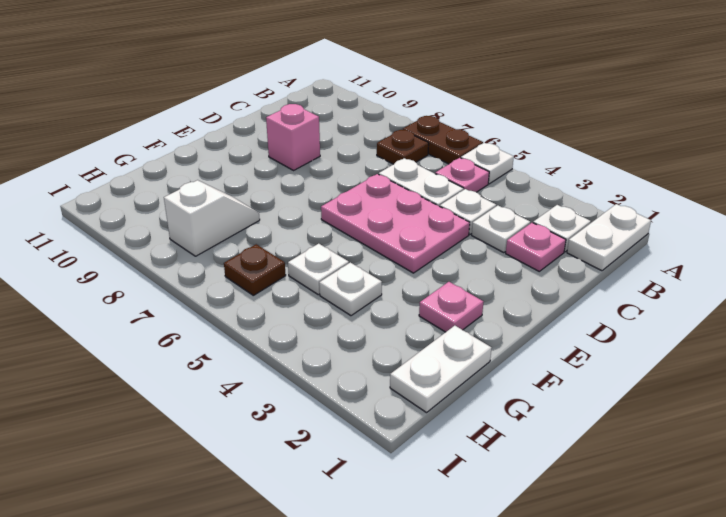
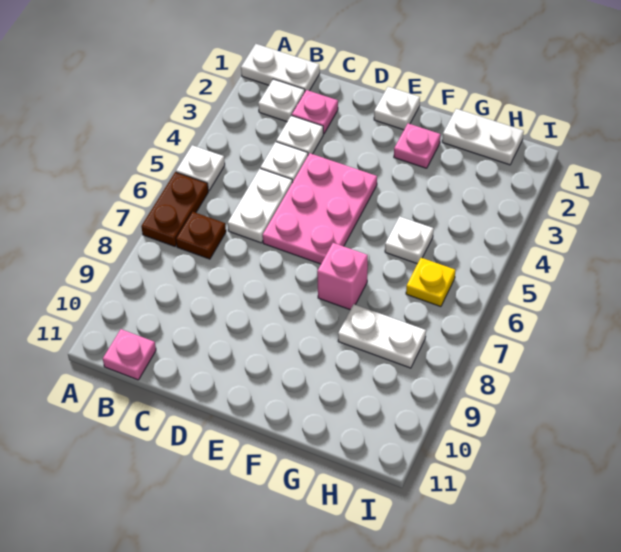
pink plate B5 level 1 -> pink plate B11 level 1
pink brick D9 level 1 -> pink brick F7 level 1
white plate G4 level 1 -> white plate E1 level 1
white slope G8:H8 level 1 top H -> white plate G8:H8 level 1
brown plate H6 level 1 -> yellow plate H6 level 1

